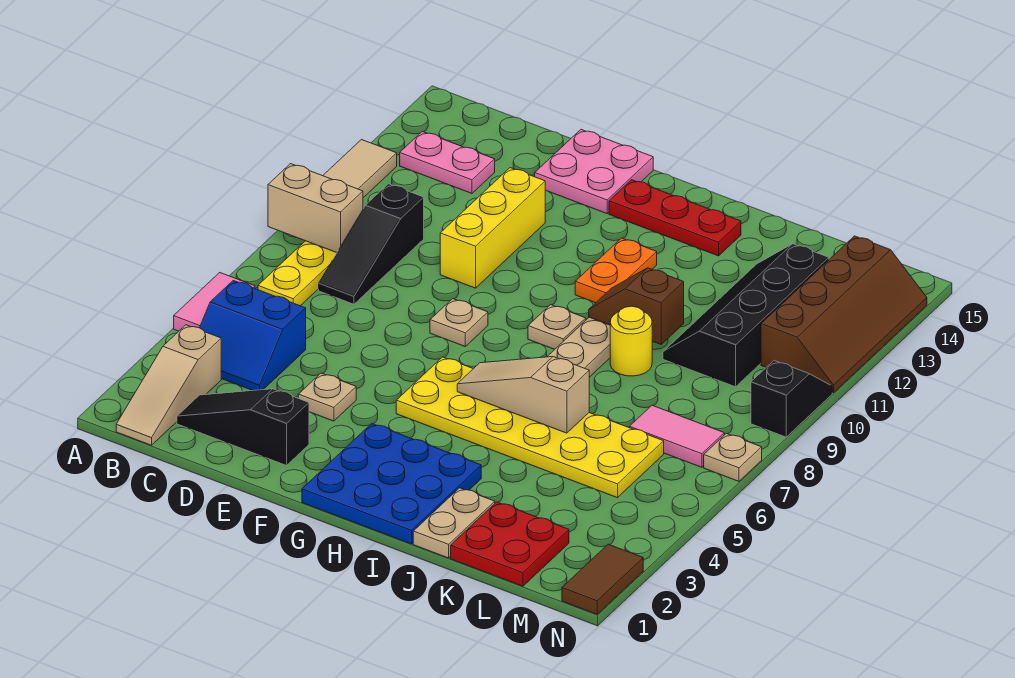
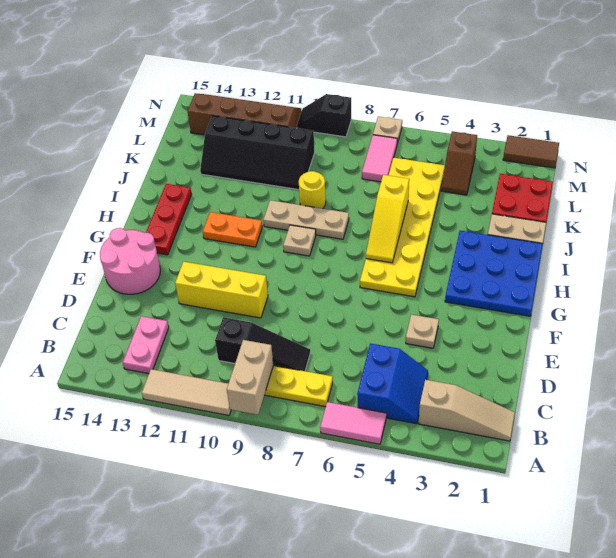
black slope C2:E2 level 1 top E -> none
pink plate E14:F15 level 1 -> pink round brick E14:F15 level 1
tan plate F8 level 1 -> none
tan slope H6:J6 level 2 top J -> yellow slope H6:J6 level 2 top J
brown slope I10:J10 level 2 top J -> brown slope L4:M4 level 1 top M

